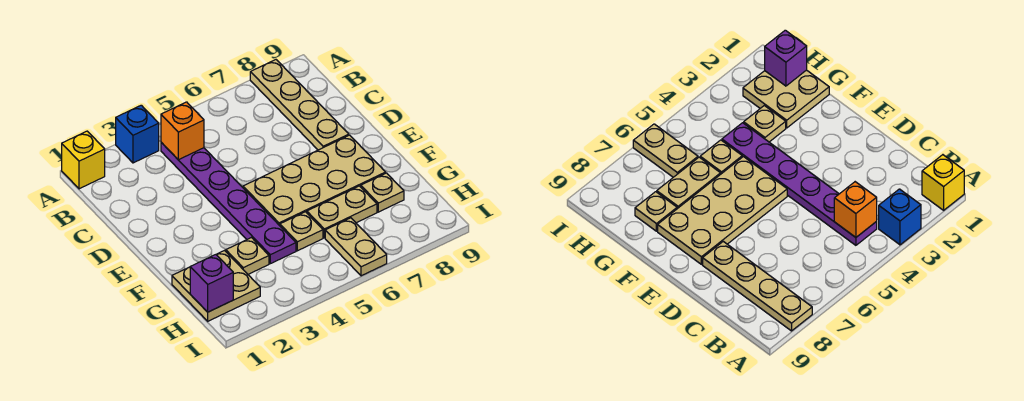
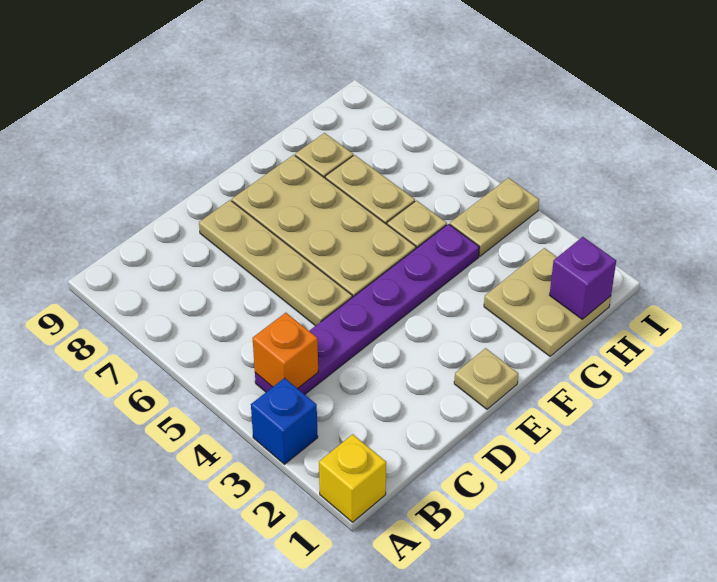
tan plate A8:D8 level 1 -> tan plate D5:D8 level 1
tan plate G3 level 1 -> tan plate E1 level 1
tan plate H6:I6 level 1 -> tan plate H4:I4 level 1

